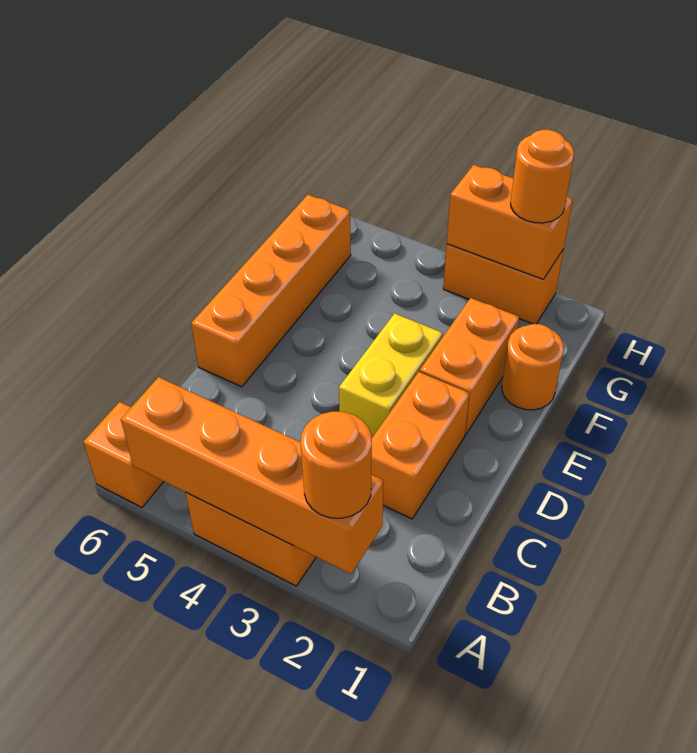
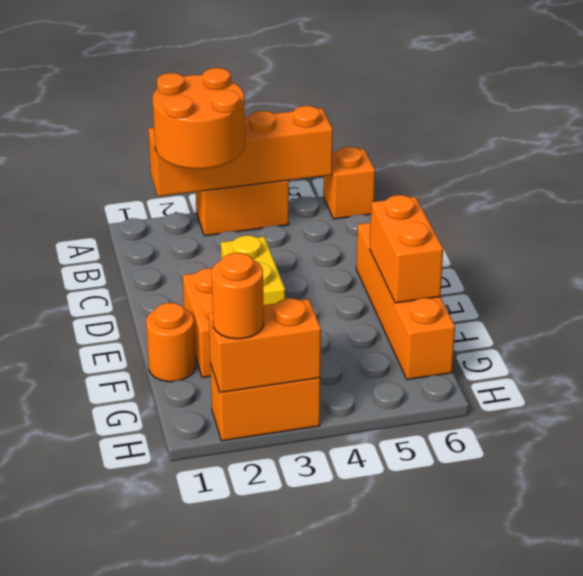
orange round brick A2 level 3 -> orange round brick A2:B3 level 3
orange brick C2:D2 level 1 -> orange brick E6:F6 level 2

